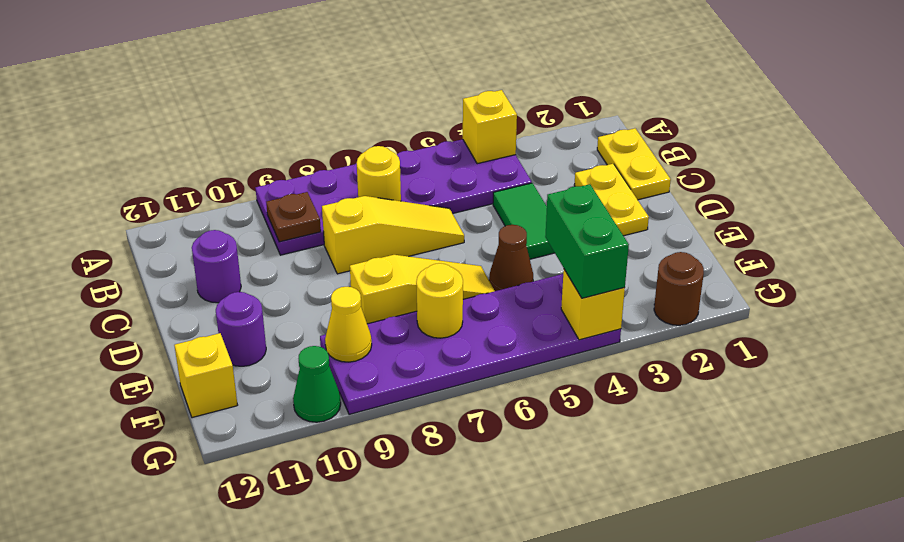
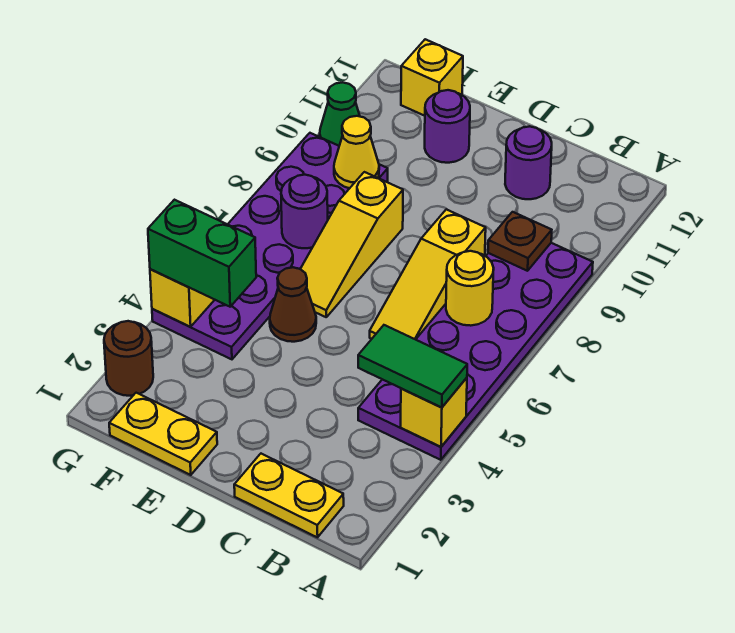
yellow plate C2:D2 level 1 -> yellow plate E1:F1 level 1
green tile C4:D4 level 1 -> green tile A4:B4 level 3
yellow round brick F7 level 2 -> purple round brick F7 level 2

